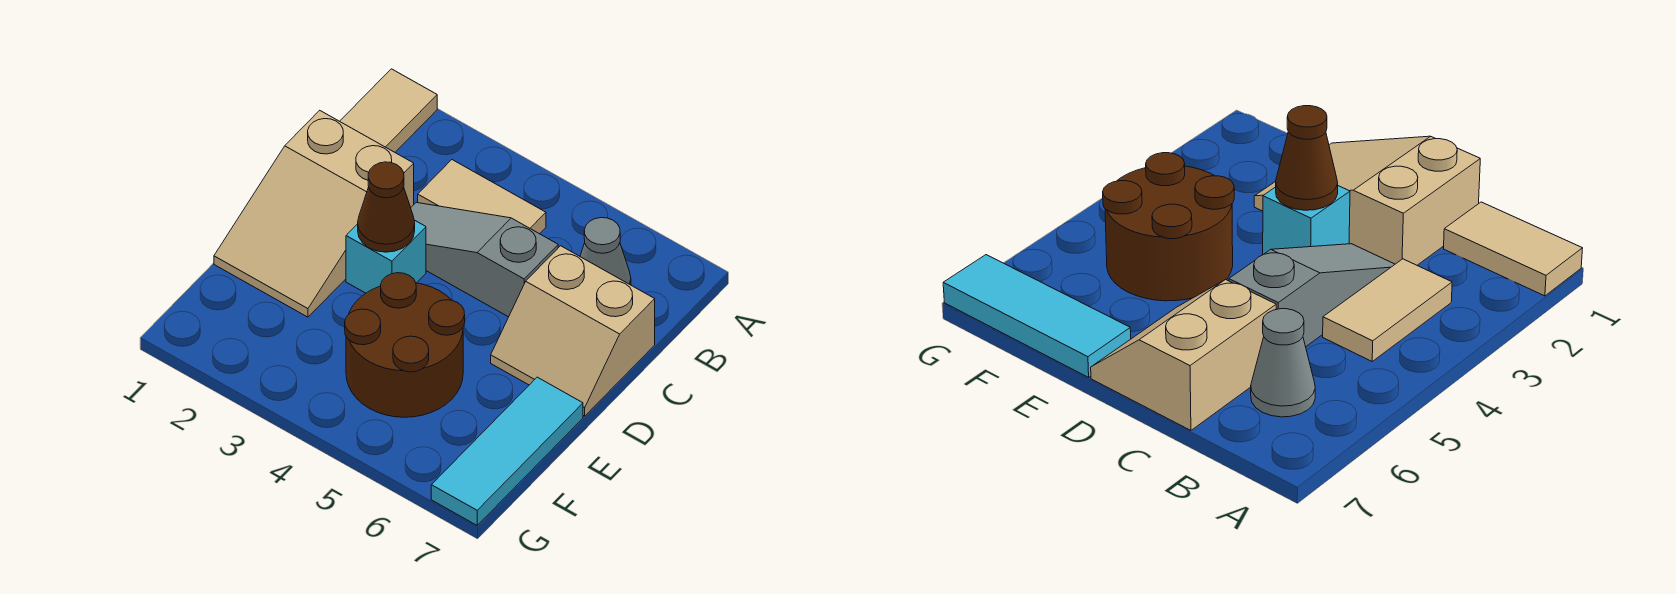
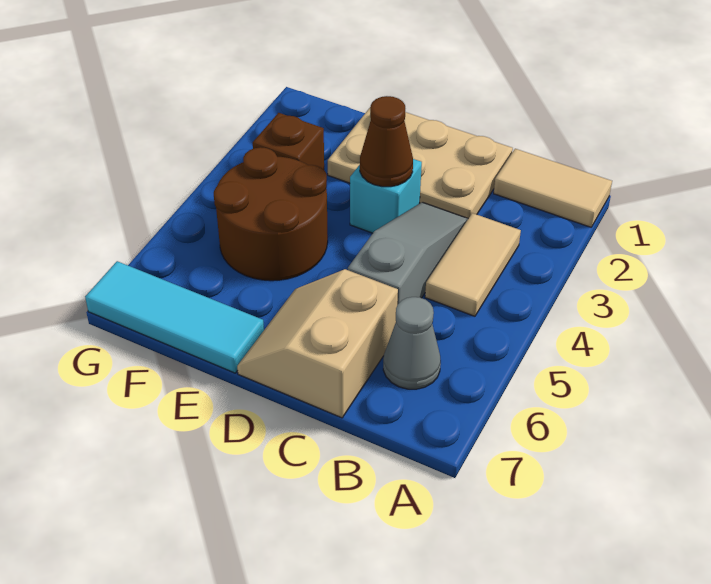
tan slope C1:E2 level 1 top C -> tan plate C1:E2 level 1
none -> brown brick F3 level 1

